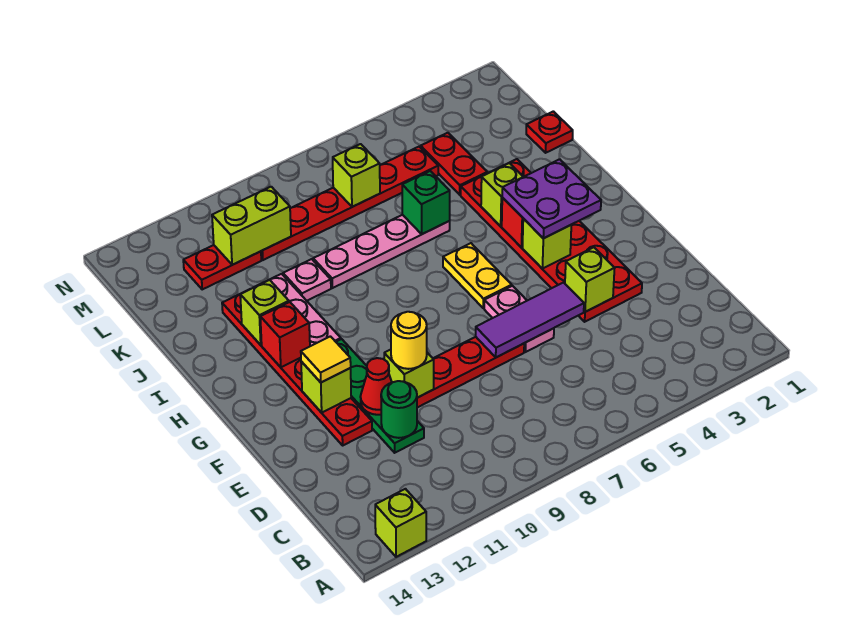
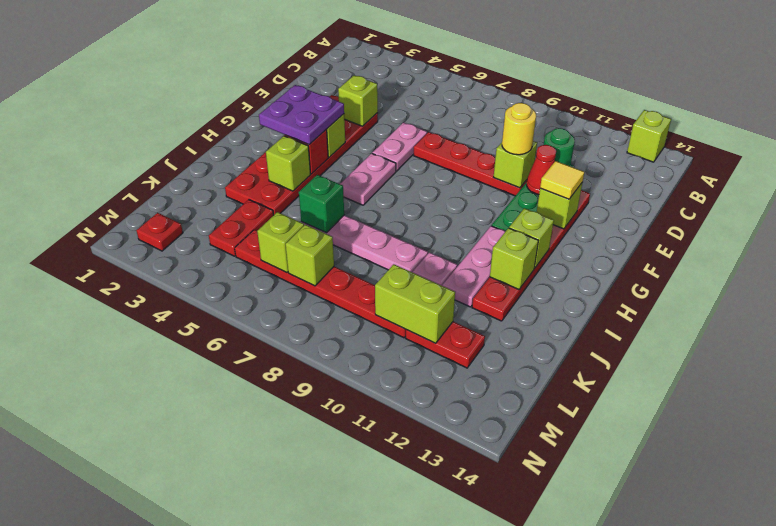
purple tile E5:E7 level 2 -> none
yellow plate G6:H6 level 1 -> pink plate G6:H6 level 1
red brick H12 level 2 -> lime brick H12 level 2
red plate K1 level 1 -> red plate M2 level 1
none -> lime brick L6 level 2

